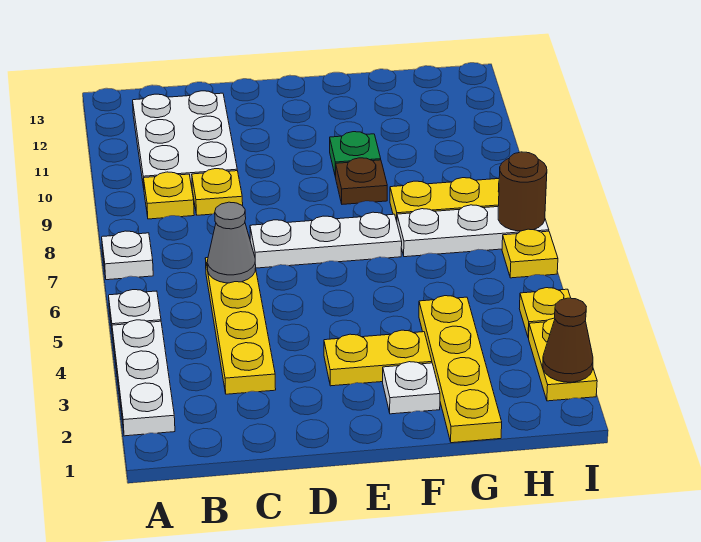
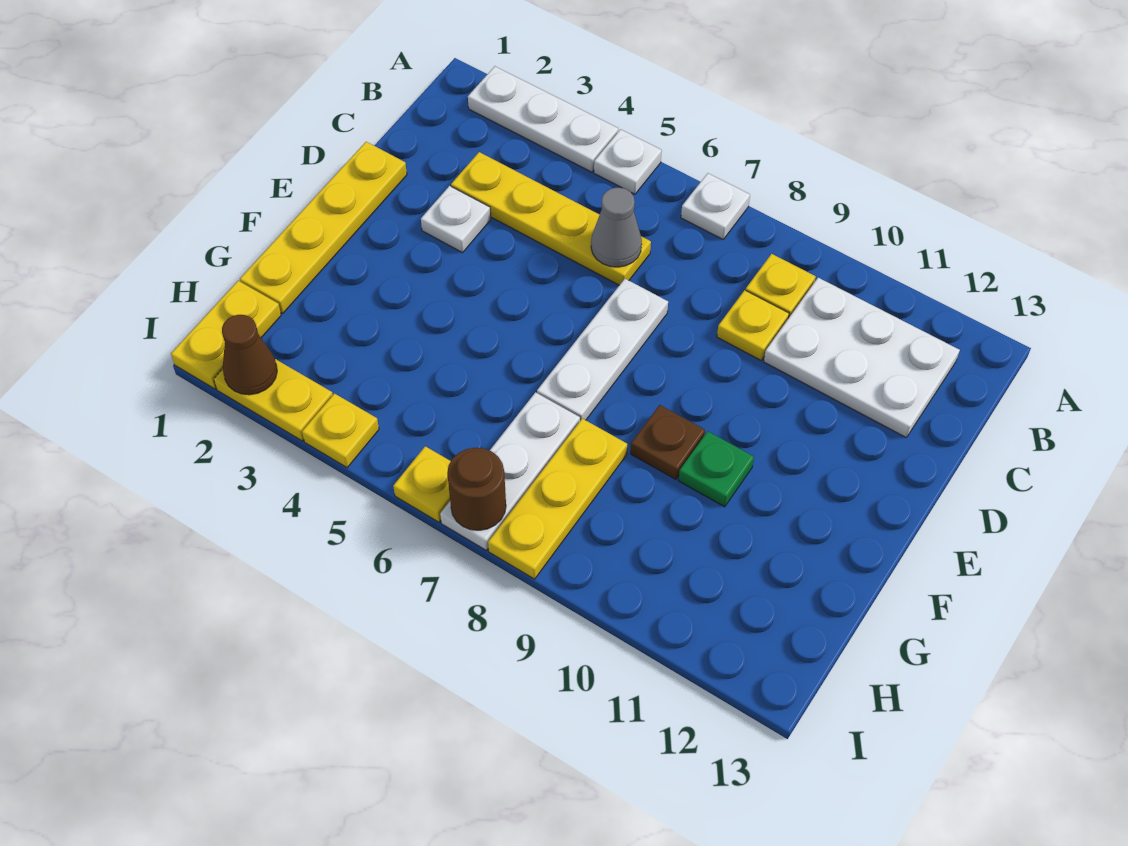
yellow plate E3:F3 level 1 -> yellow plate H1:I1 level 1
white plate F2 level 1 -> white plate D3 level 1
yellow plate G1:G4 level 1 -> yellow plate D1:G1 level 1

